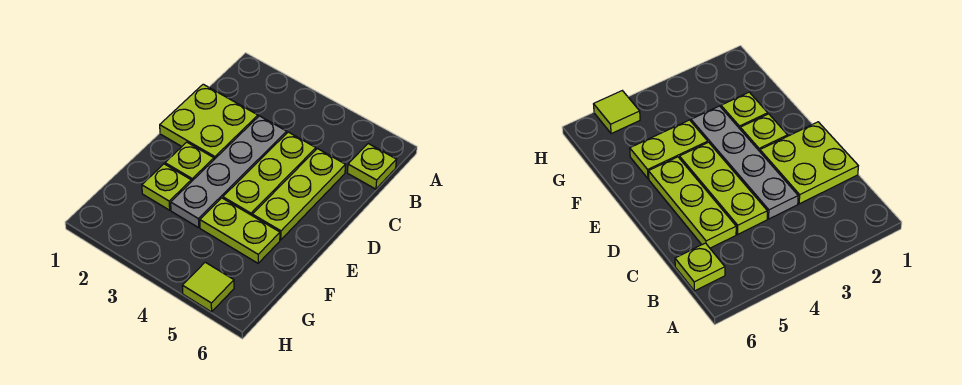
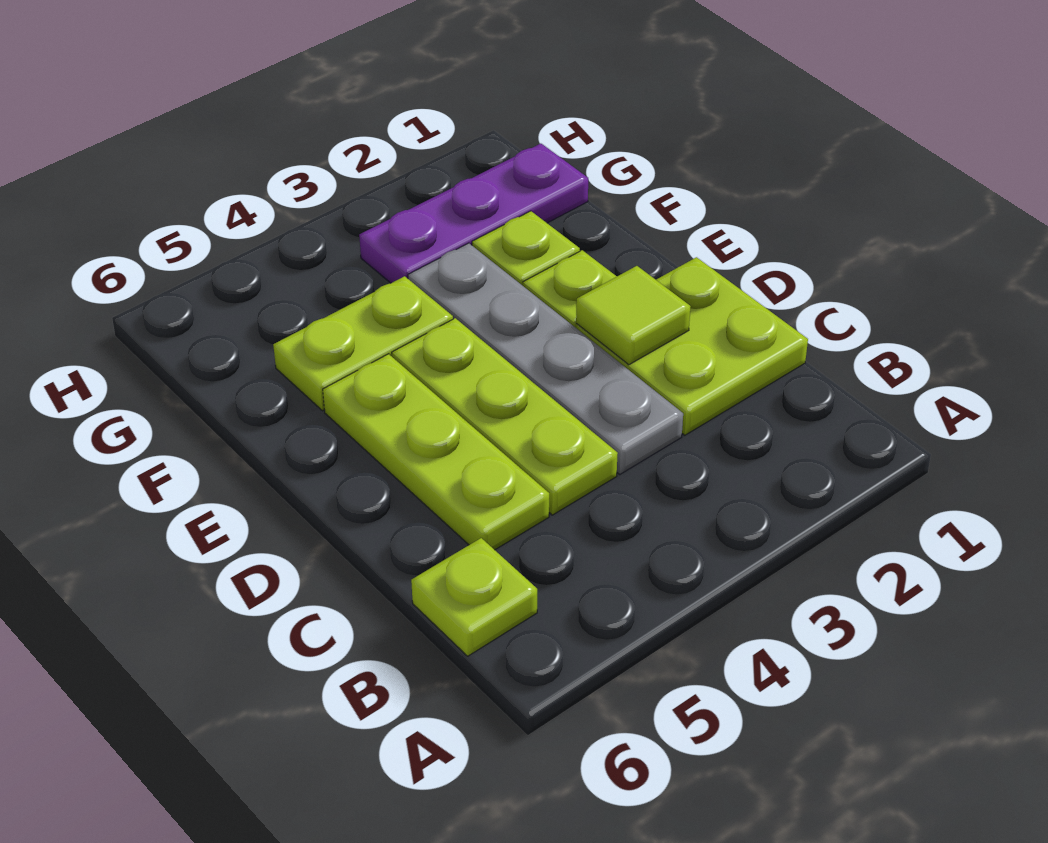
none -> purple plate G1:G3 level 1
lime tile H5 level 1 -> lime tile D2 level 2

